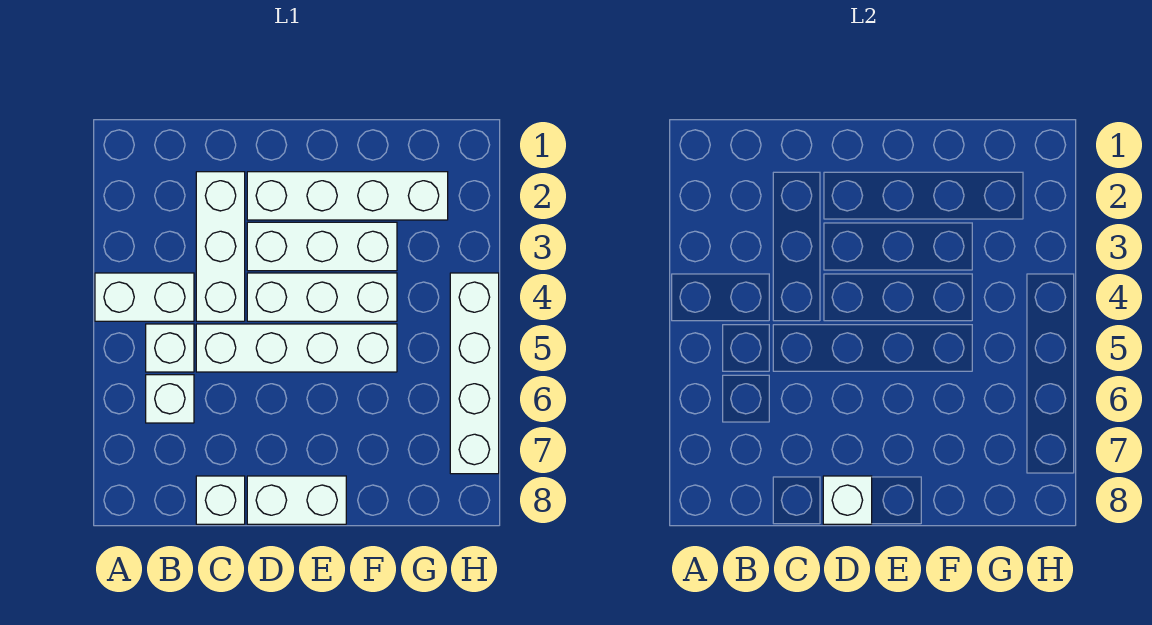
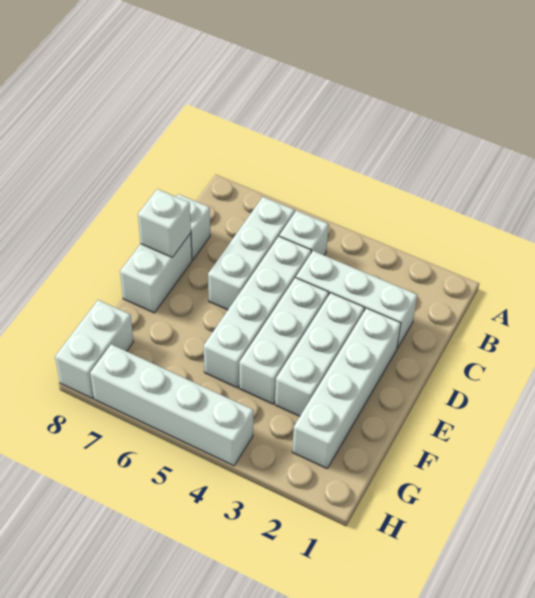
white brick A4:B4 level 1 -> white brick G8:H8 level 1
white brick B6 level 1 -> white brick B6:D6 level 1

